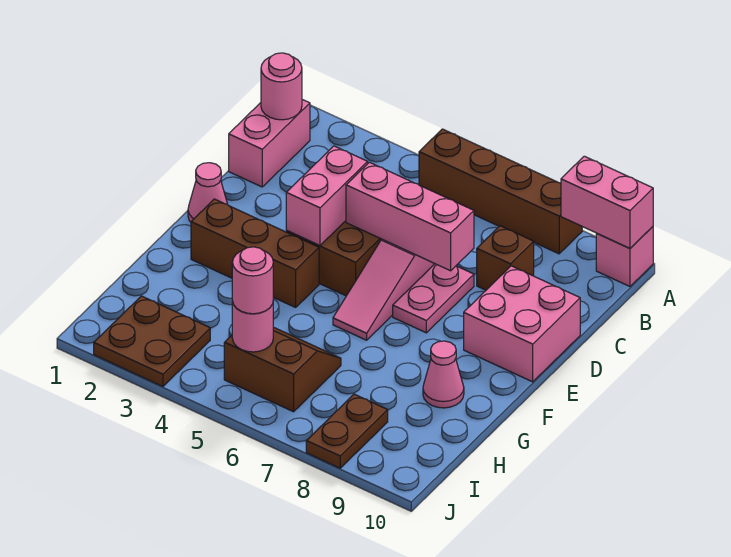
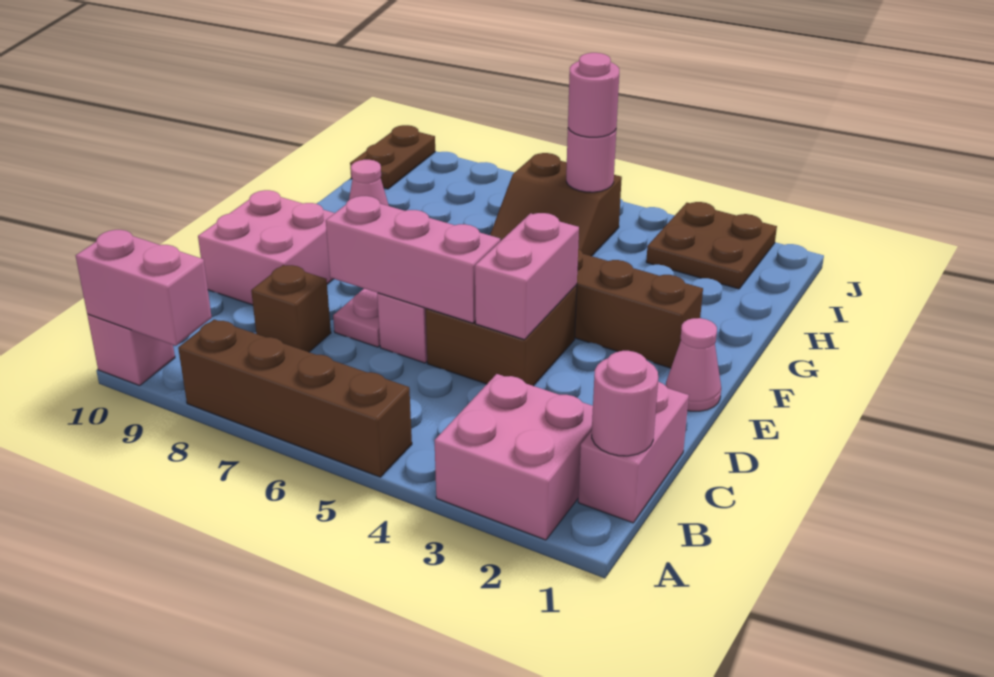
none -> pink brick A2:B3 level 1
brown plate I8:J8 level 1 -> brown plate I10:J10 level 1

